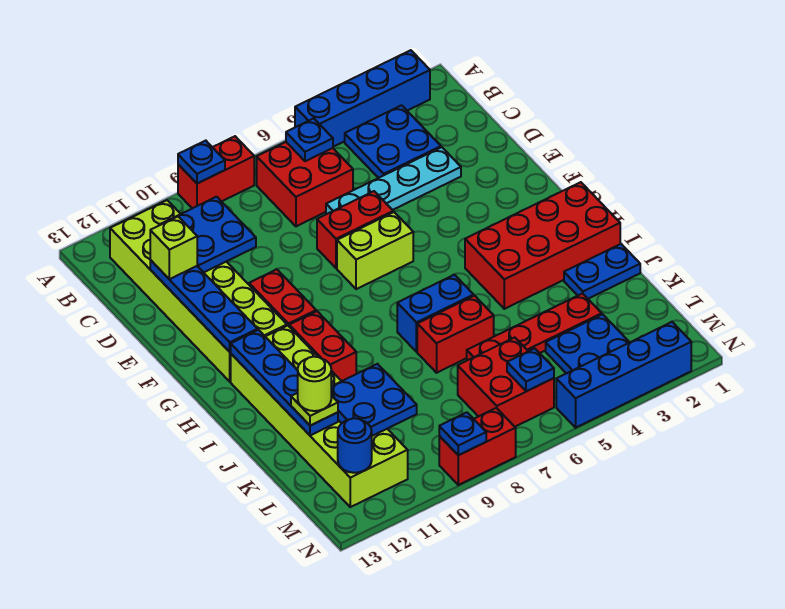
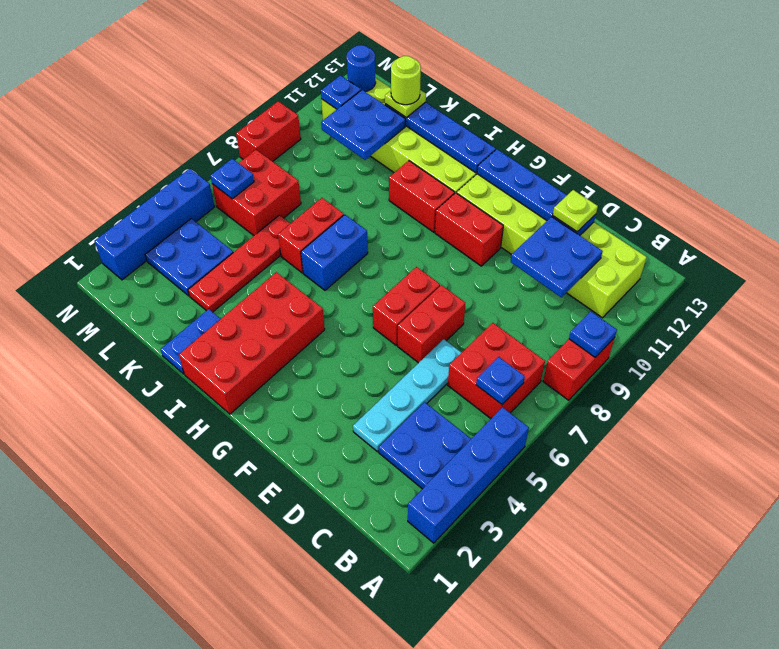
lime brick D12 level 3 -> lime plate D12 level 3
lime brick F6:F7 level 1 -> red brick F6:F7 level 1
blue plate N9 level 2 -> blue plate M11 level 2

